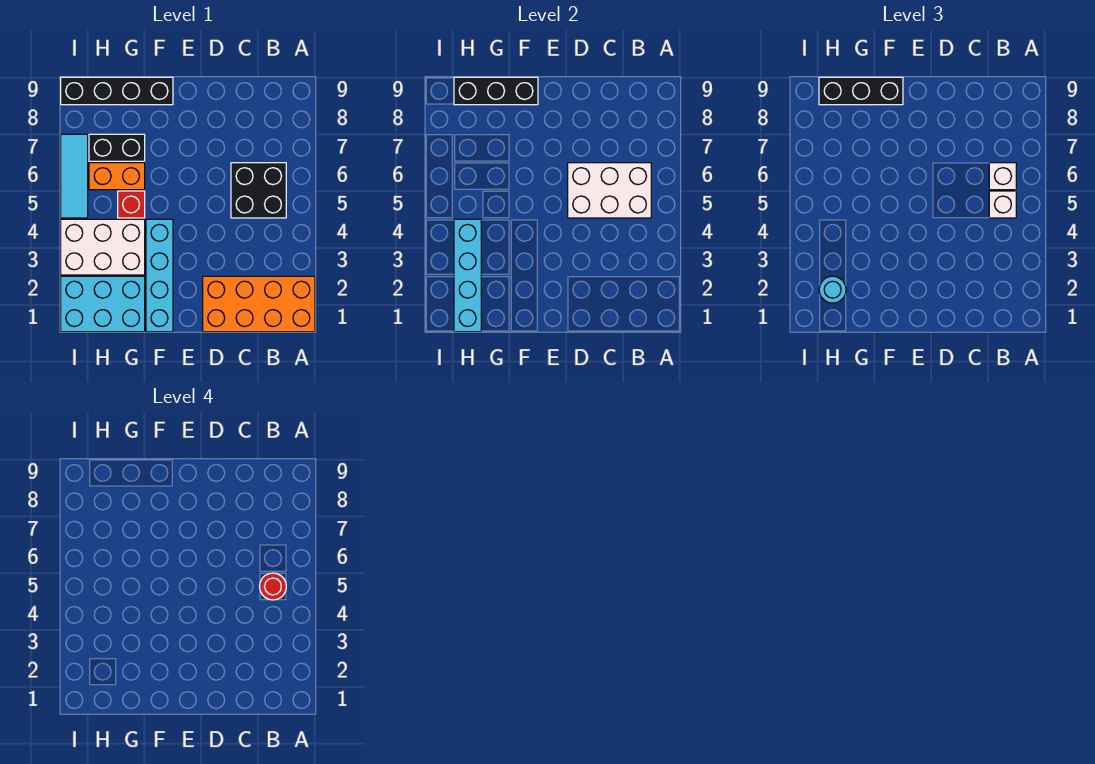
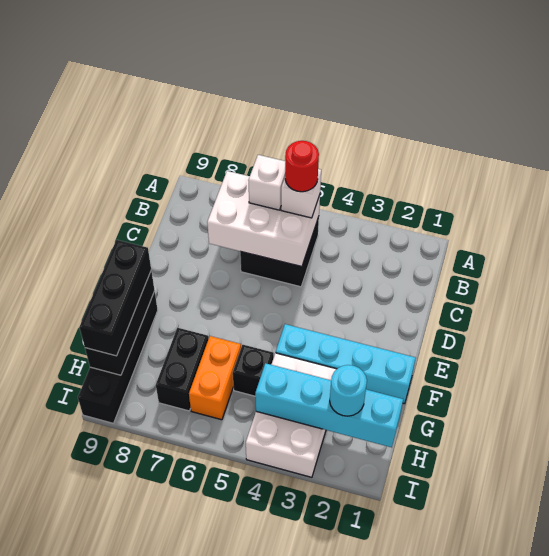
orange brick A1:D2 level 1 -> none
white brick B5:D6 level 2 -> white brick B5:C7 level 2
cyan brick G1:I2 level 1 -> none
red brick G5 level 1 -> black brick G5 level 1
cyan tile I5:I7 level 1 -> none

